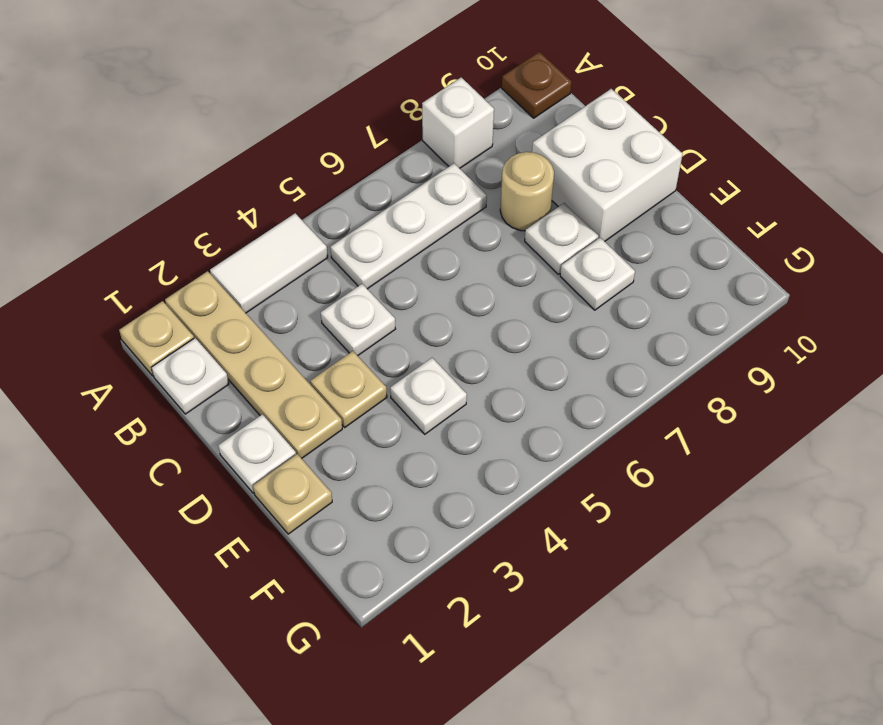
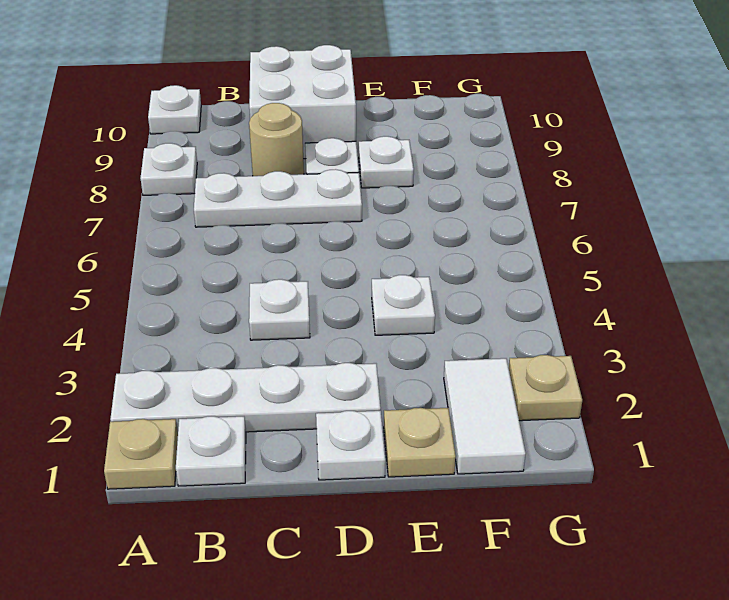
tan plate A2:D2 level 1 -> white plate A2:D2 level 1
white tile A3:A4 level 1 -> white tile F1:F2 level 1
white brick A8 level 1 -> white plate A8 level 1
brown plate A10 level 1 -> white plate A10 level 1
white plate B5:B7 level 1 -> white plate B7:D7 level 1
tan plate D3 level 1 -> tan plate G2 level 1

